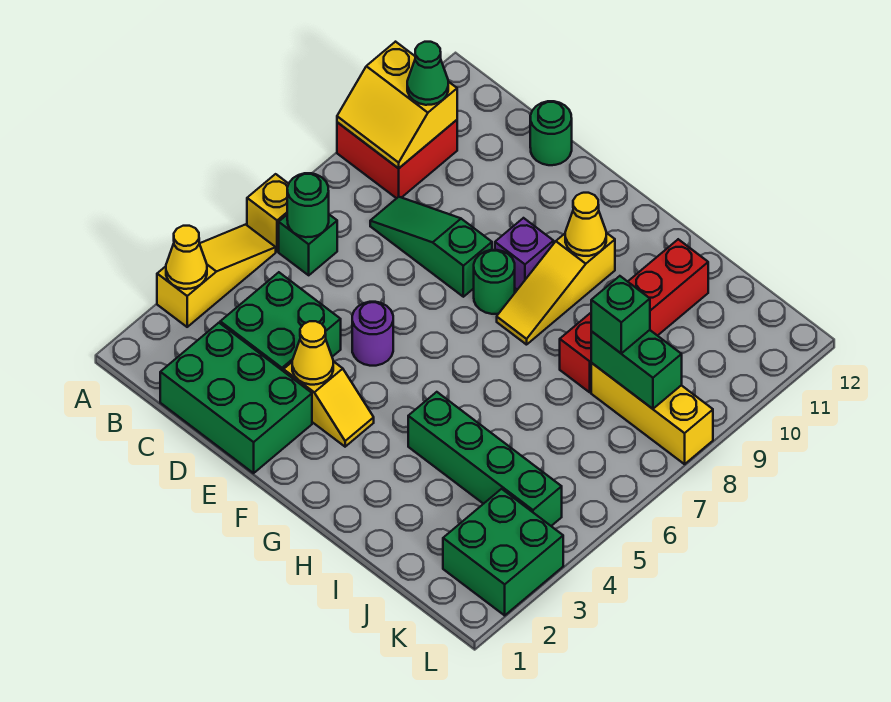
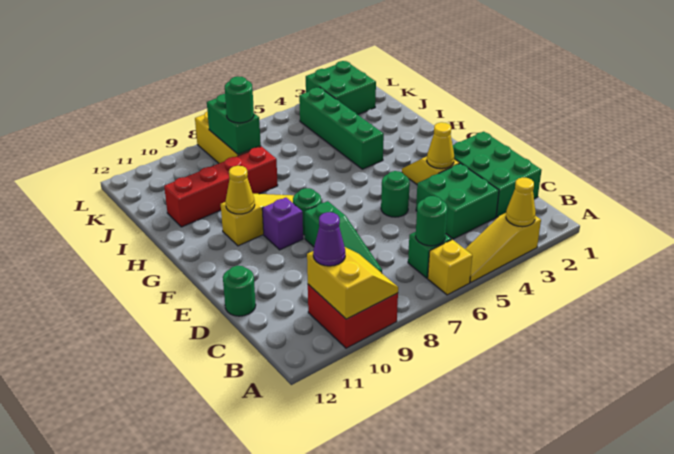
green cone B10 level 3 -> purple cone B10 level 3
purple round brick E5 level 1 -> green round brick E5 level 1
green brick J8 level 3 -> green round brick J8 level 3

